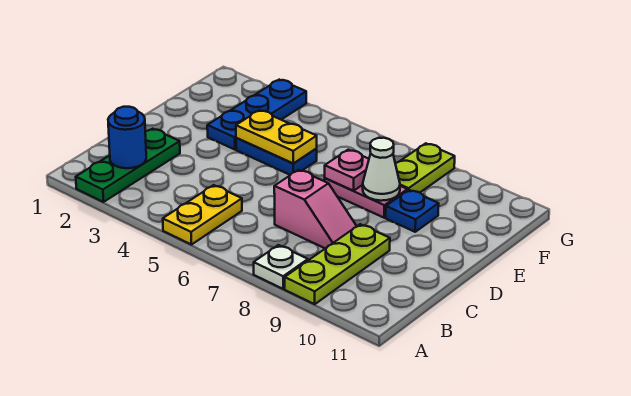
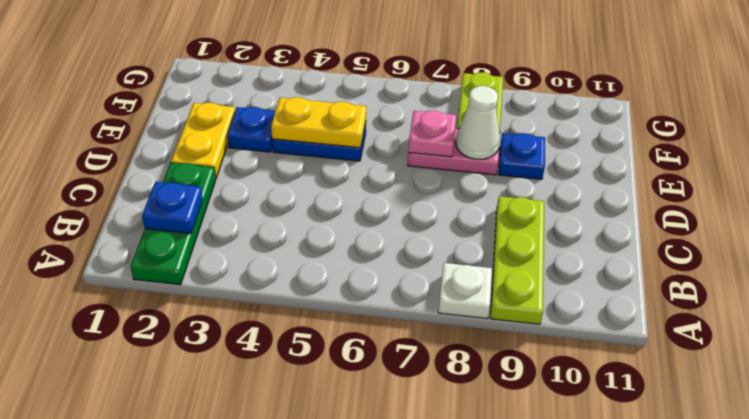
yellow plate A5:B5 level 1 -> yellow plate D2:E2 level 1
blue round brick B2 level 2 -> blue plate B2 level 2
pink slope C7:C8 level 1 top 7 -> none
blue plate E3:G3 level 1 -> blue plate E3 level 1

